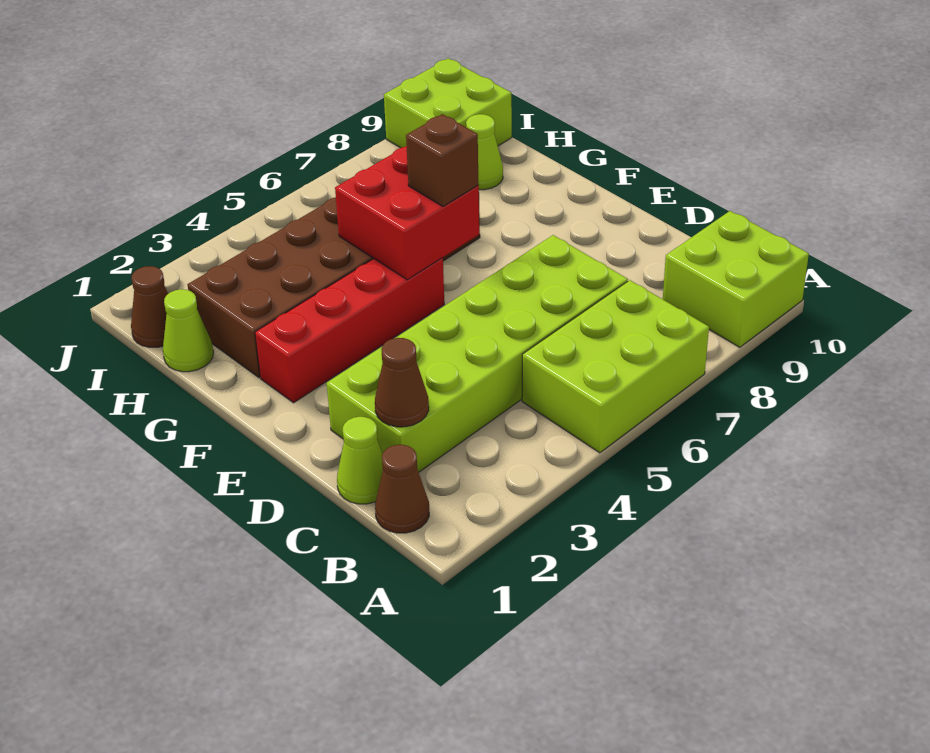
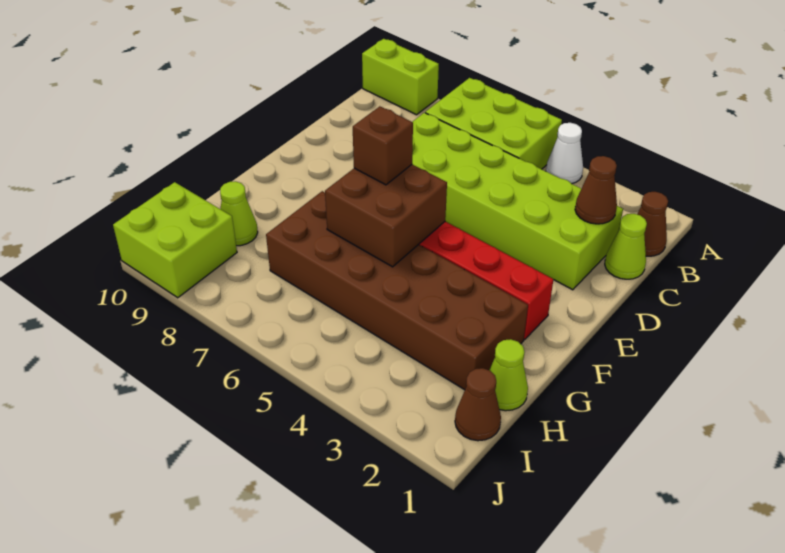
none -> white cone A4 level 1
lime brick A9:B10 level 1 -> lime brick A9:A10 level 1
red brick F5:G6 level 2 -> brown brick F5:G6 level 2

